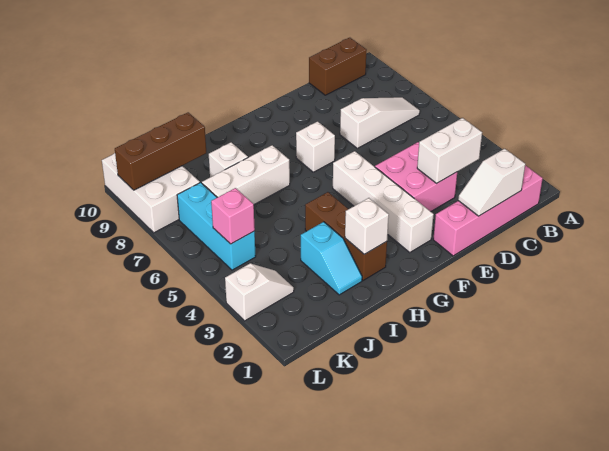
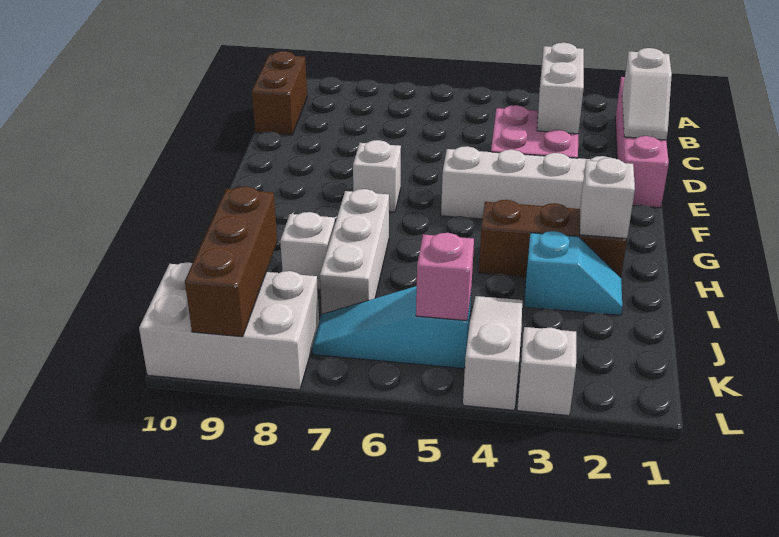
white slope B7:D7 level 1 top D -> white slope J4:L4 level 1 top L
cyan brick K5:K7 level 1 -> cyan slope K5:K7 level 1 top 5

